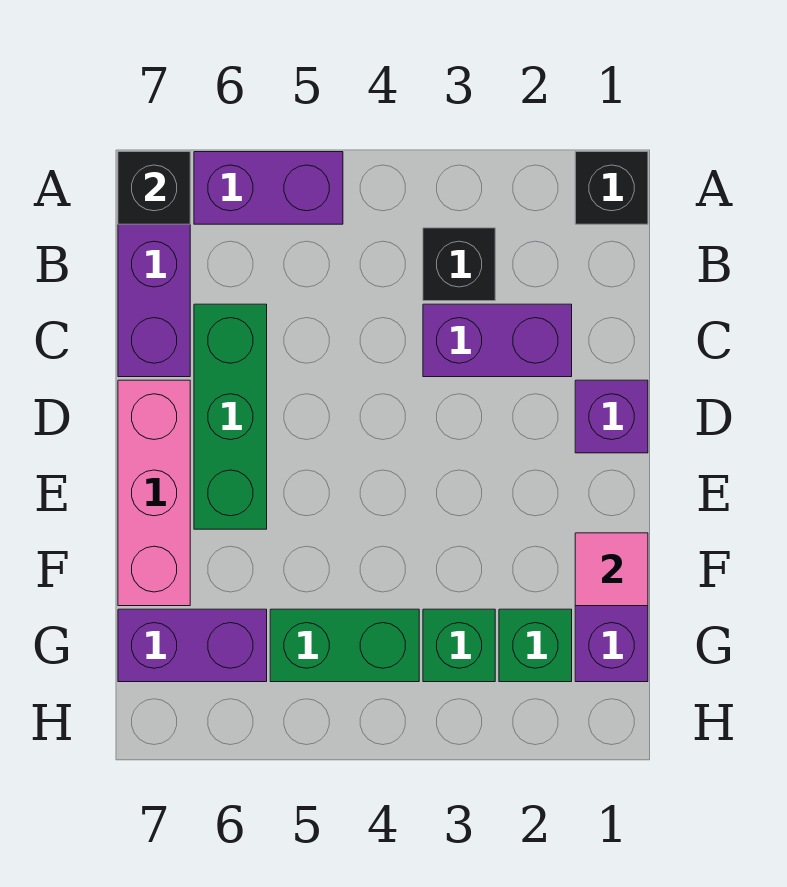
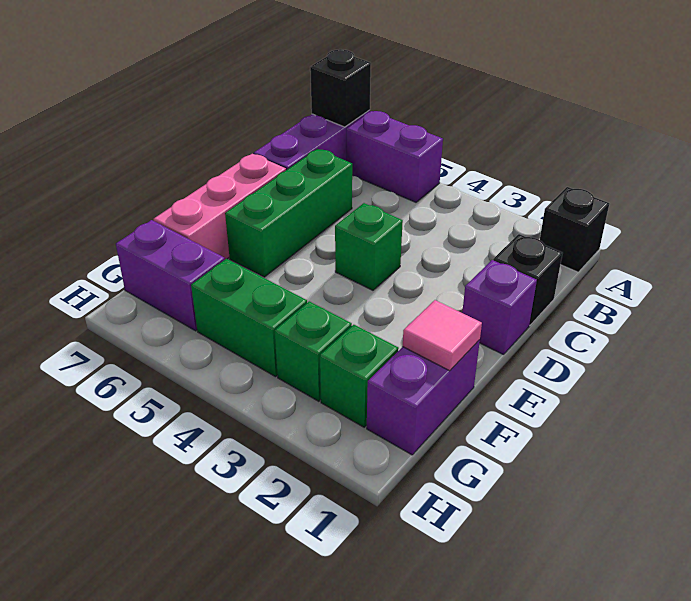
black brick B3 level 1 -> black brick C1 level 1
purple brick C2:C3 level 1 -> none
none -> green brick D4 level 1

